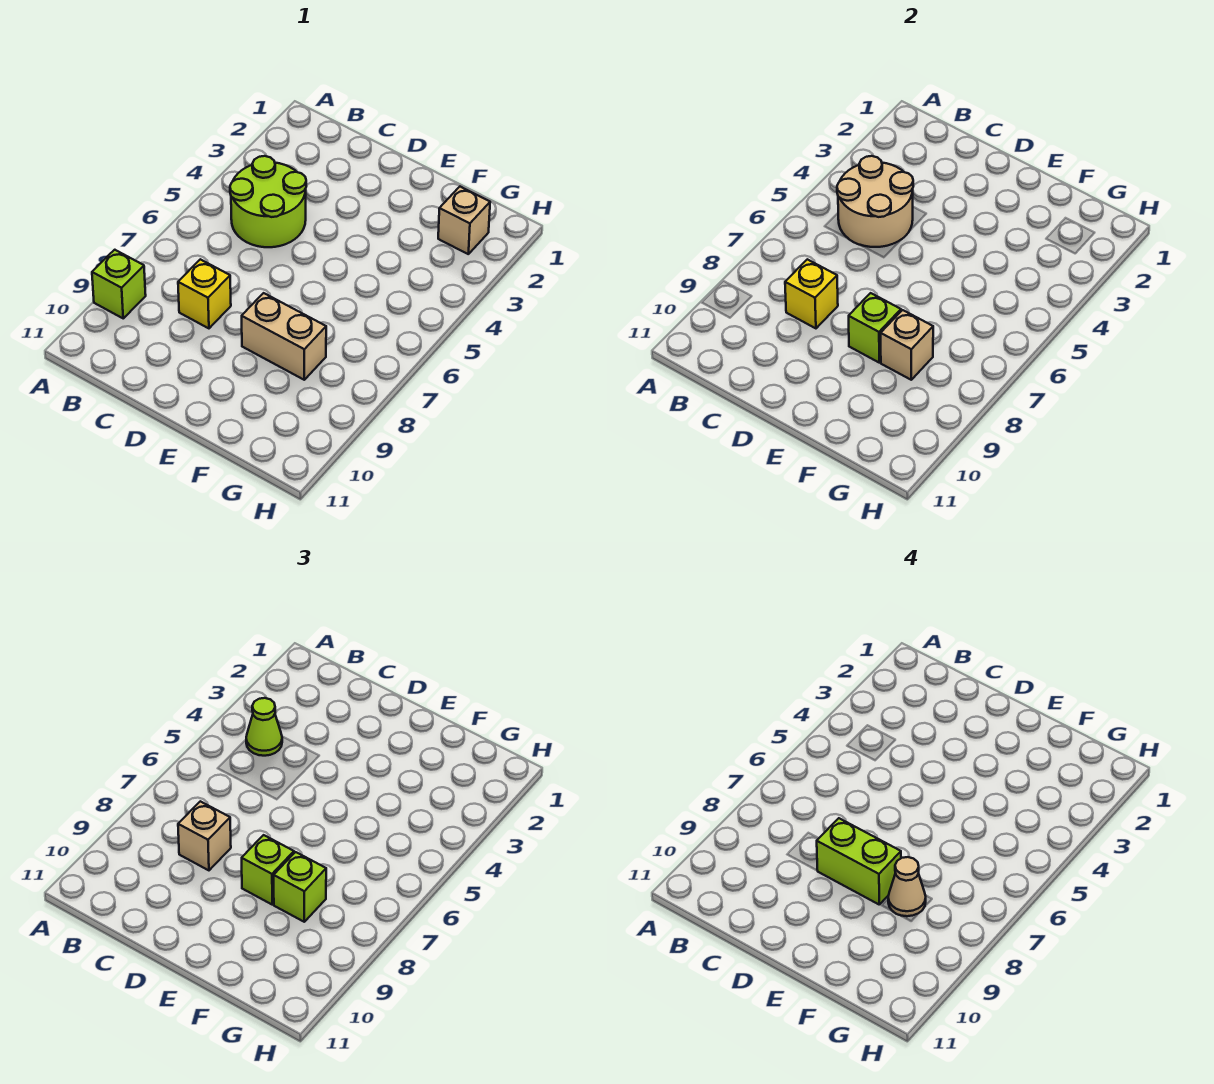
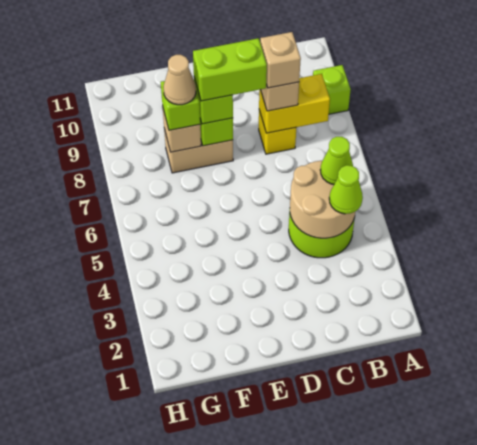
none -> lime cone B5 level 3
yellow brick C8 level 2 -> yellow brick B8:C8 level 2
tan brick G2 level 1 -> tan brick C8 level 4

